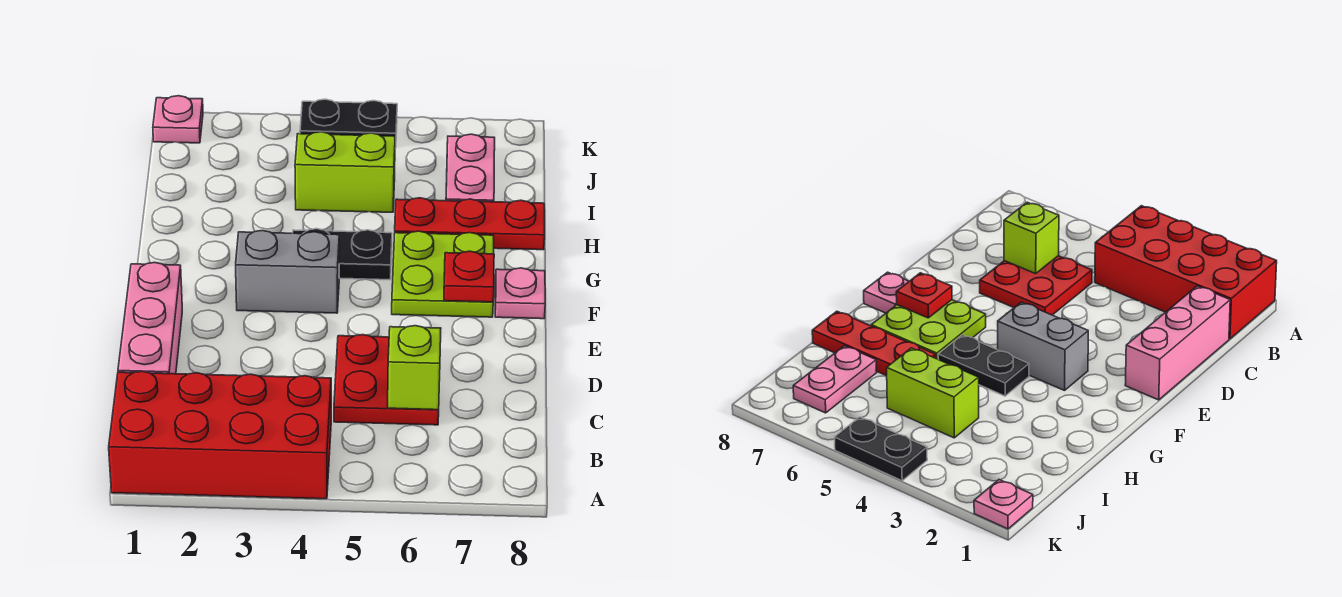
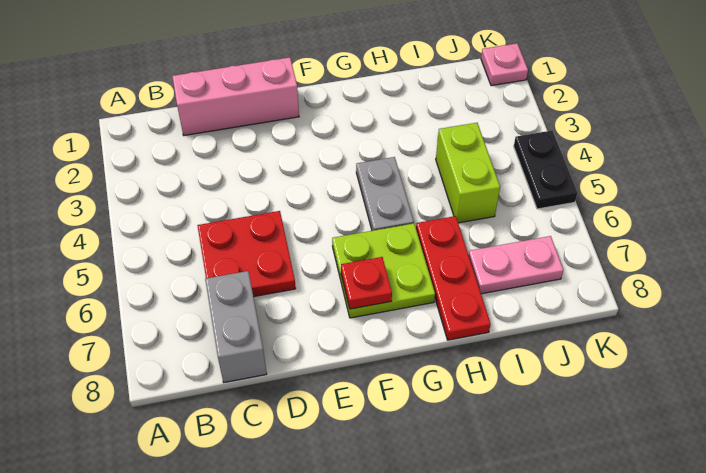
red brick A1:B4 level 1 -> none
lime brick C6 level 2 -> none
grey brick F3:F4 level 1 -> grey brick C7:C8 level 1
pink plate F8 level 1 -> none
black plate G4:G5 level 1 -> grey plate G4:G5 level 1

